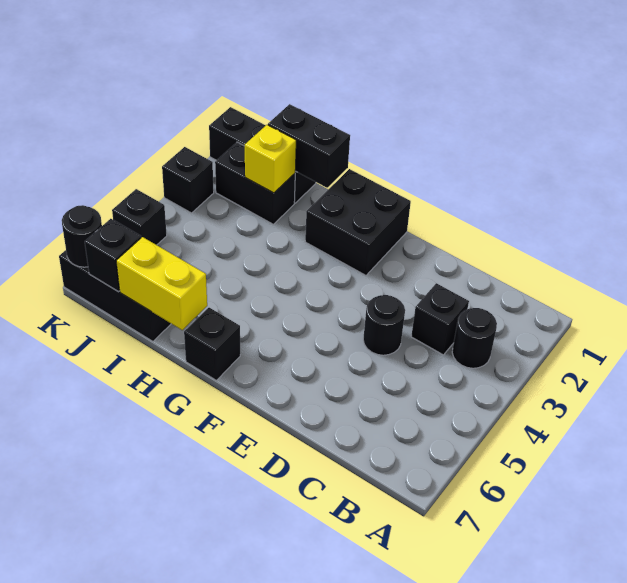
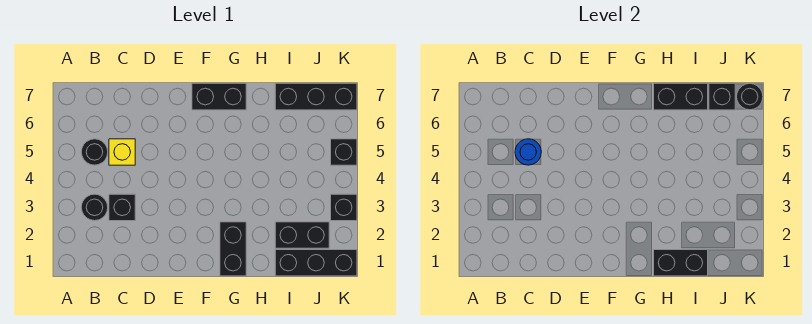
none -> blue round brick C5 level 2
black round brick D4 level 1 -> black round brick B5 level 1
black brick F1:G2 level 1 -> black brick G1:G2 level 1
black brick G7 level 1 -> black brick F7:G7 level 1
yellow brick H7:I7 level 2 -> black brick H7:I7 level 2
yellow brick I2 level 2 -> yellow brick C5 level 1

